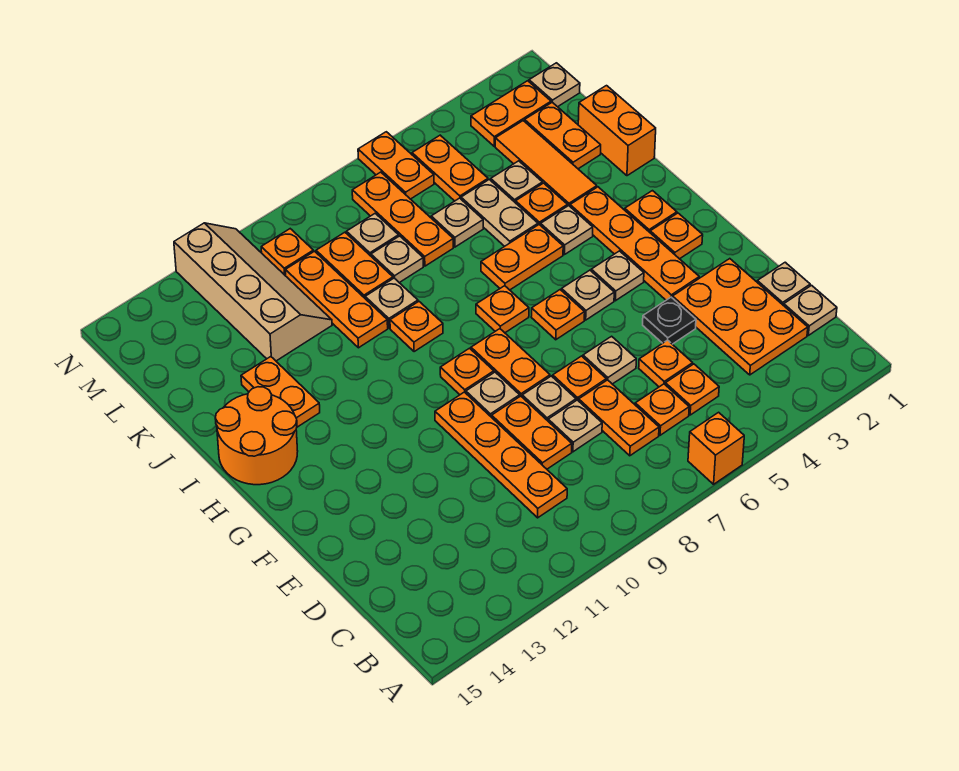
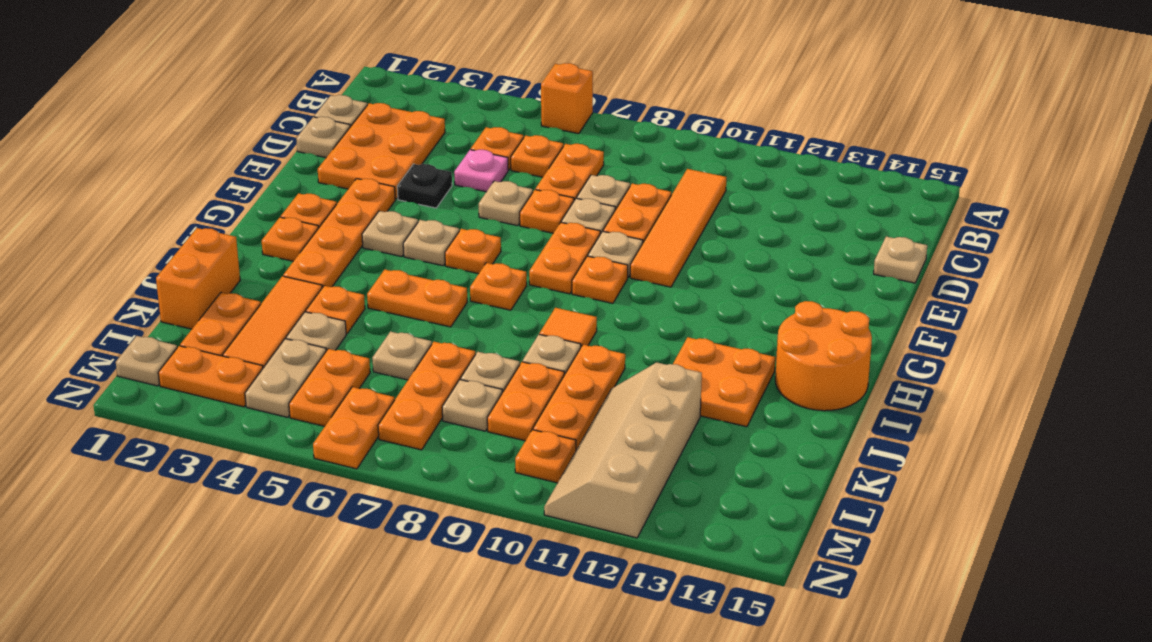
orange plate C10:F10 level 1 -> orange tile C10:F10 level 1
orange plate D5 level 1 -> pink plate D5 level 1
tan plate I4 level 1 -> tan plate D15 level 1
orange plate I9 level 1 -> orange tile I9 level 1
orange plate I13:J13 level 1 -> orange plate I12:J13 level 1
tan plate J5:K5 level 1 -> tan plate L4:M4 level 1

